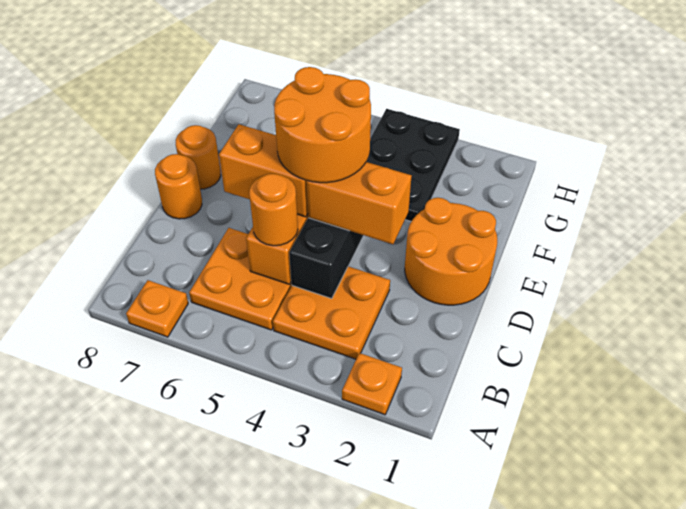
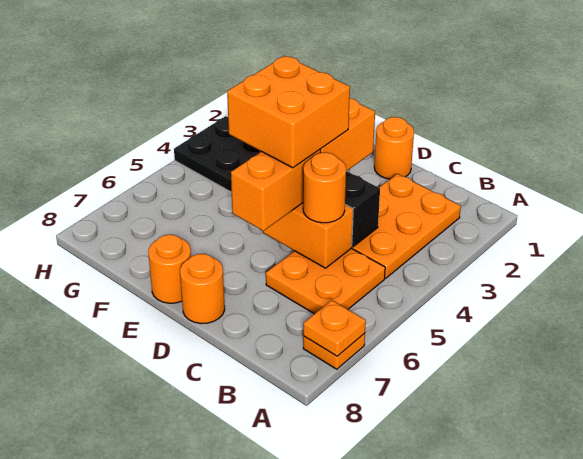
orange plate A2 level 1 -> orange plate A7 level 2
orange plate B3:C4 level 1 -> orange plate B2:C4 level 1
orange round brick D1:E2 level 1 -> orange round brick D1 level 1
orange round brick D4:E5 level 4 -> orange brick D4:E5 level 4

